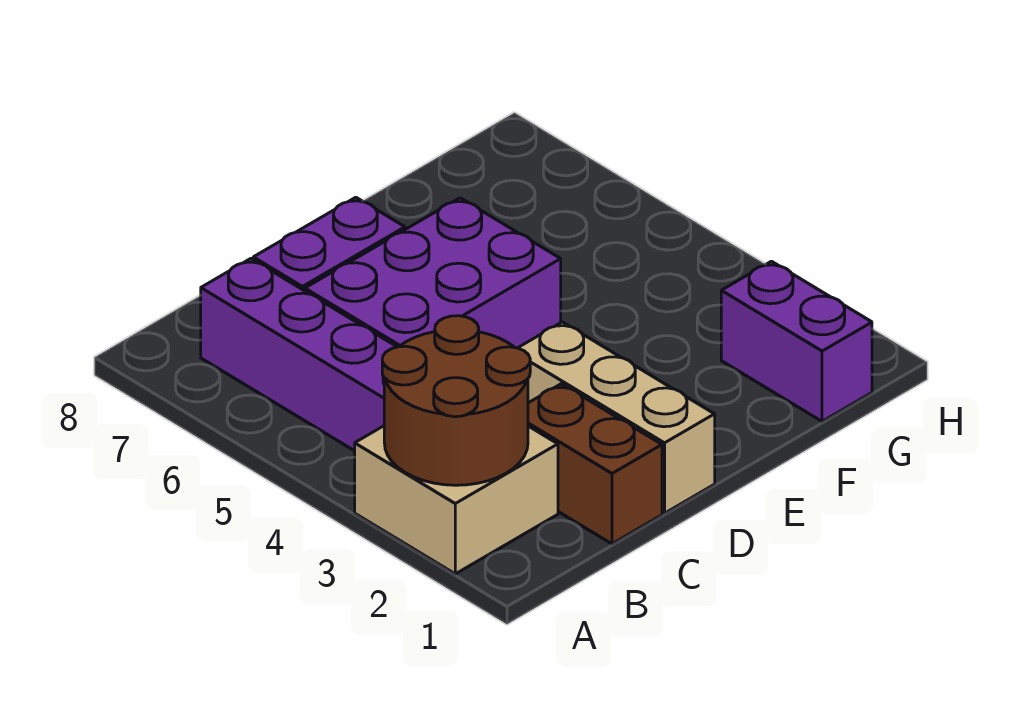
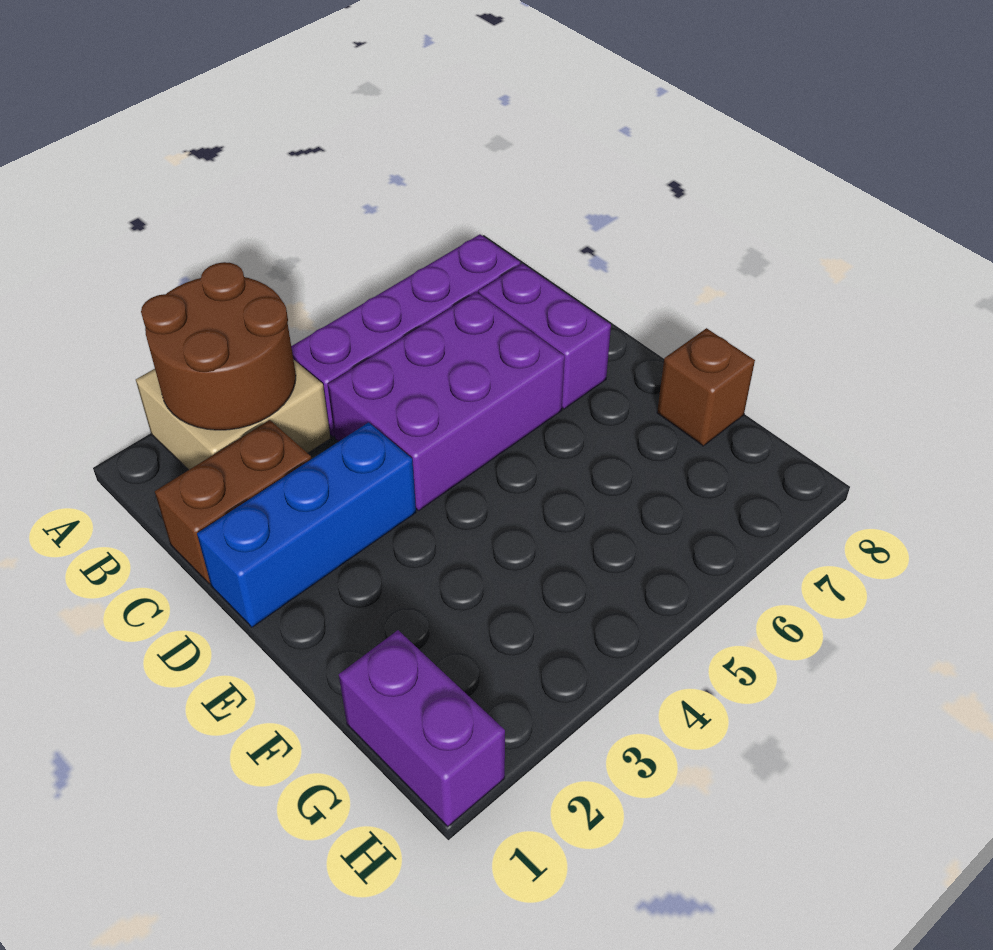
purple brick C5:E6 level 1 -> purple brick C4:D6 level 1
tan brick D1:D3 level 1 -> blue brick D1:D3 level 1
none -> brown brick F8 level 1
purple brick G1:G2 level 1 -> purple brick G1:H1 level 1

